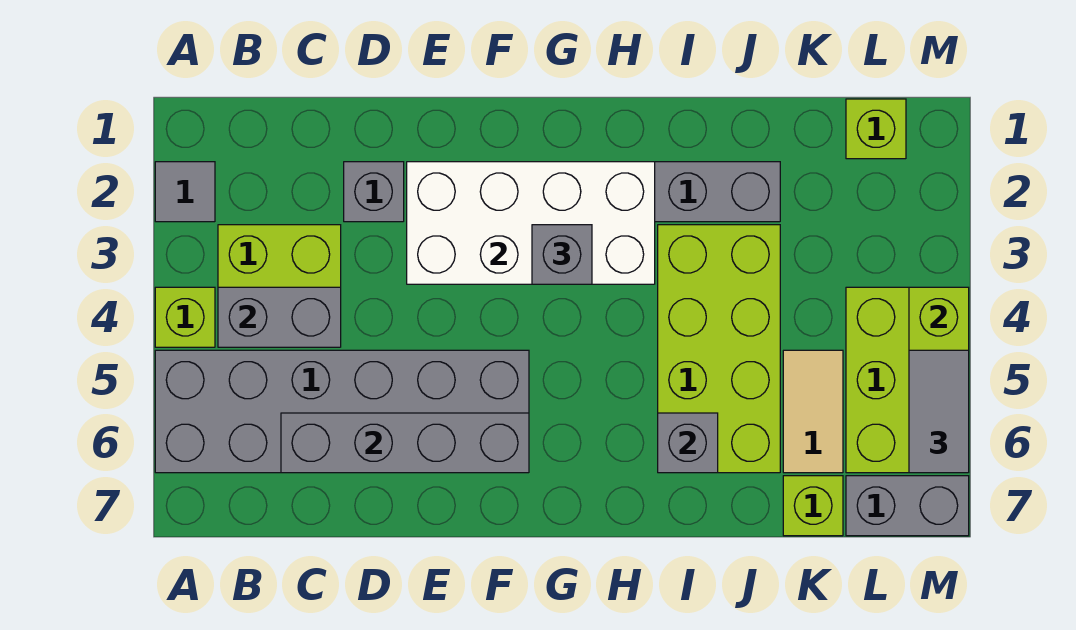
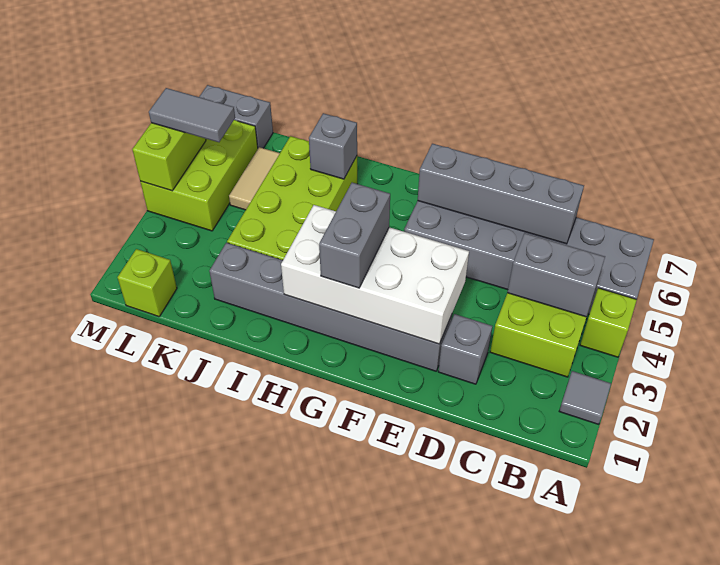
grey brick G3 level 3 -> grey brick G2:G3 level 3
lime brick K7 level 1 -> none
grey tile M5:M6 level 3 -> grey tile L5:M5 level 3

